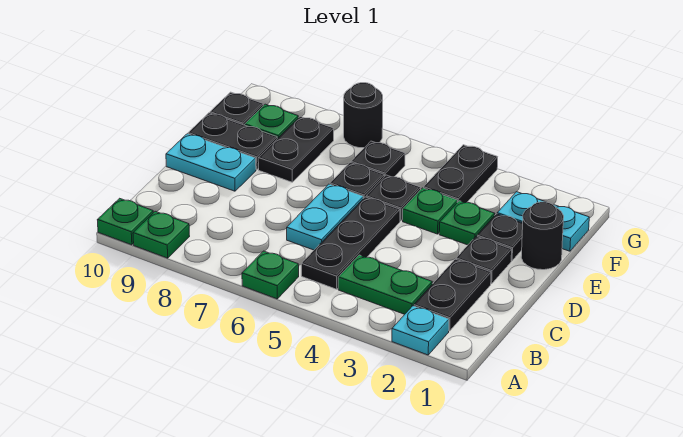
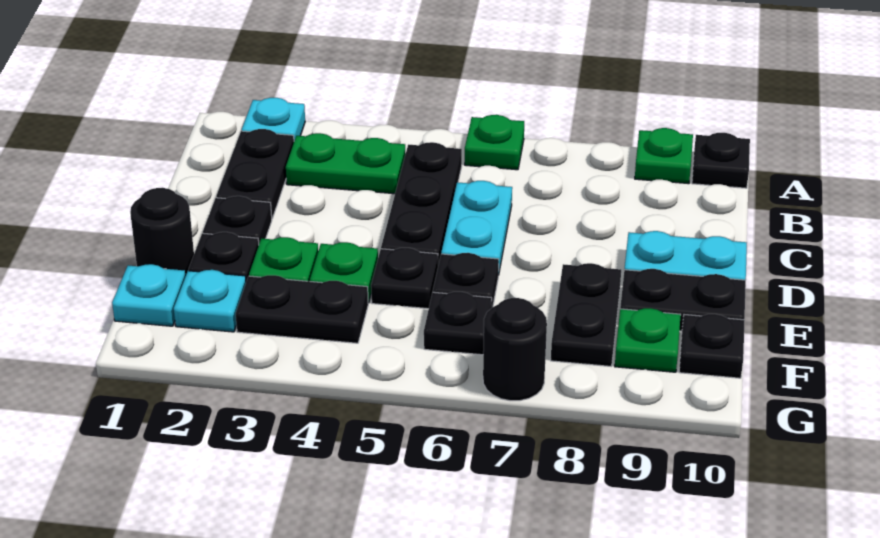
green plate A10 level 1 -> black plate A10 level 1
black plate F4:G4 level 1 -> black plate F3:F4 level 1

